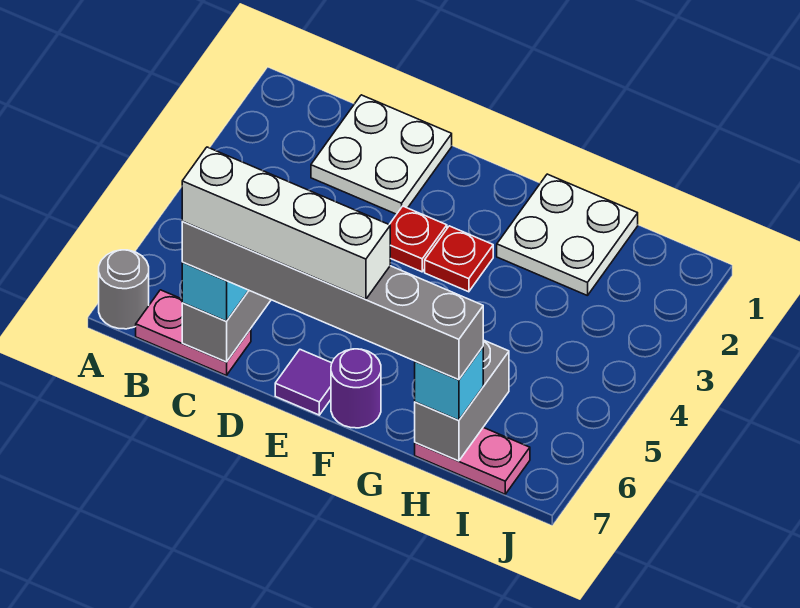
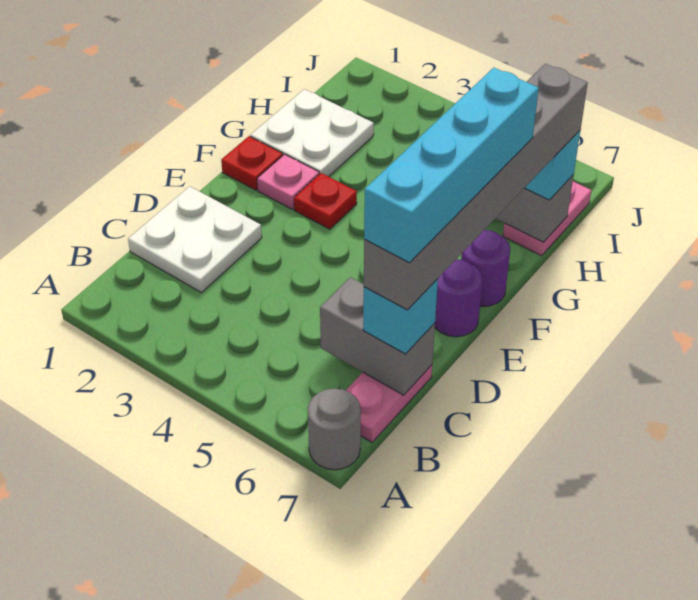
white brick C7:F7 level 5 -> cyan brick C7:F7 level 5
red plate E3 level 1 -> red plate F1 level 1
purple tile E7 level 1 -> purple round brick E7 level 1
none -> pink plate F2 level 1

